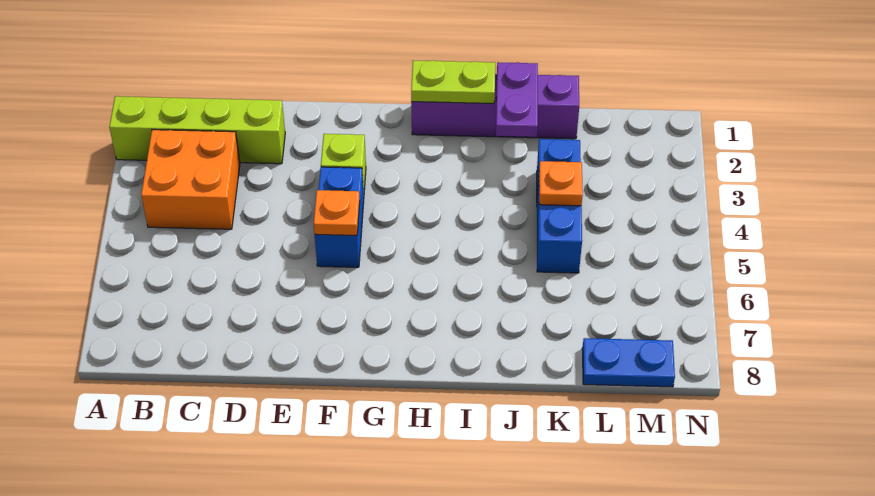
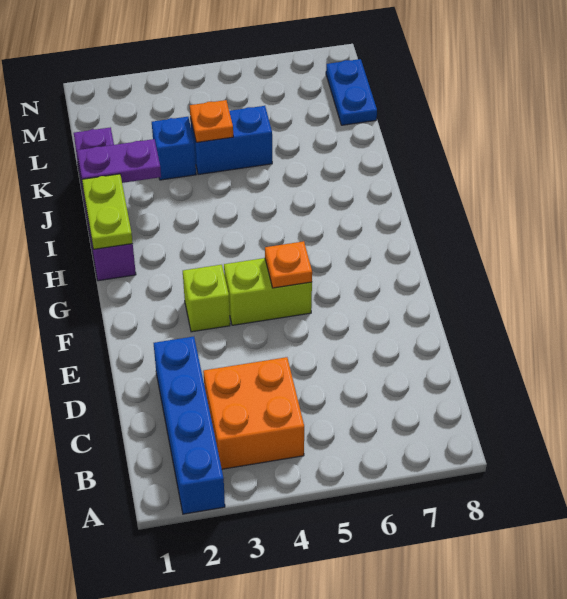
lime brick A2:D2 level 1 -> blue brick A2:D2 level 1
blue brick F4:F5 level 1 -> lime brick F4:F5 level 1

